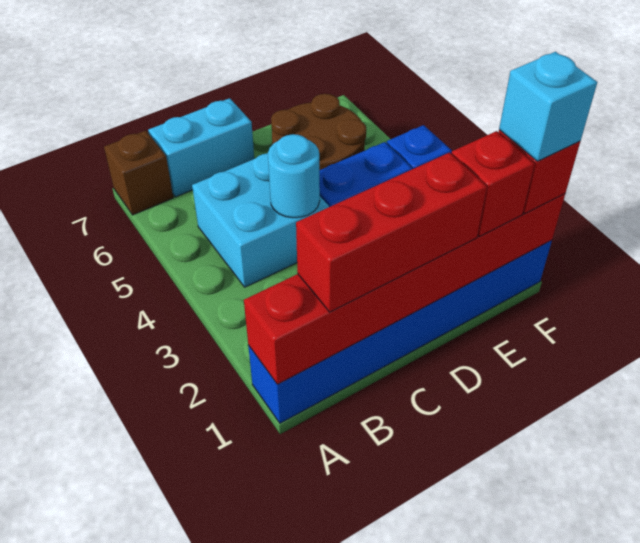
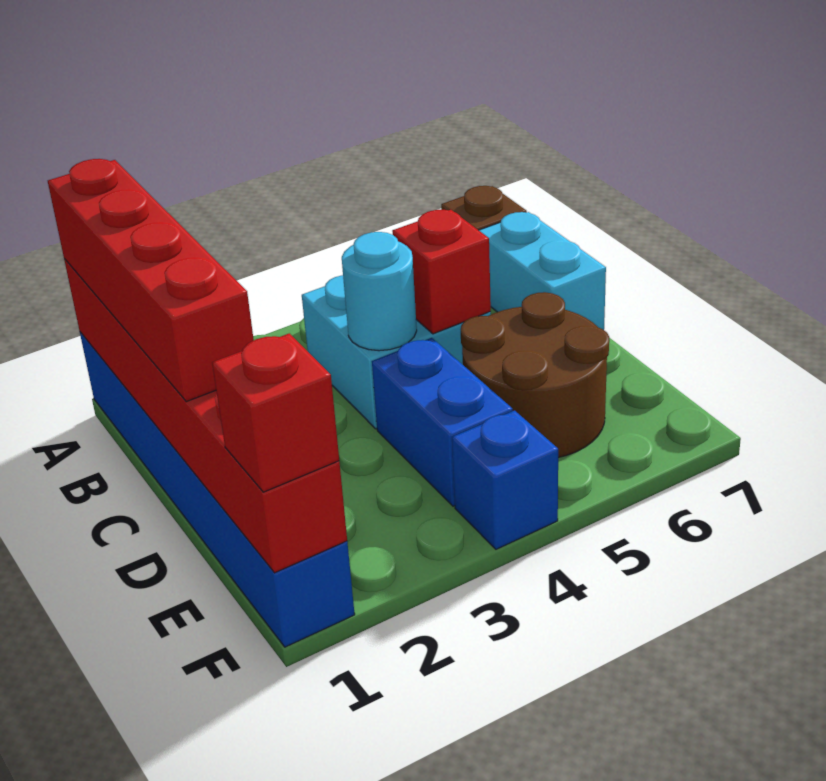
red brick B1:D1 level 3 -> red brick A1:D1 level 3
red brick E1 level 3 -> red brick C5 level 2
cyan brick F1 level 4 -> none

